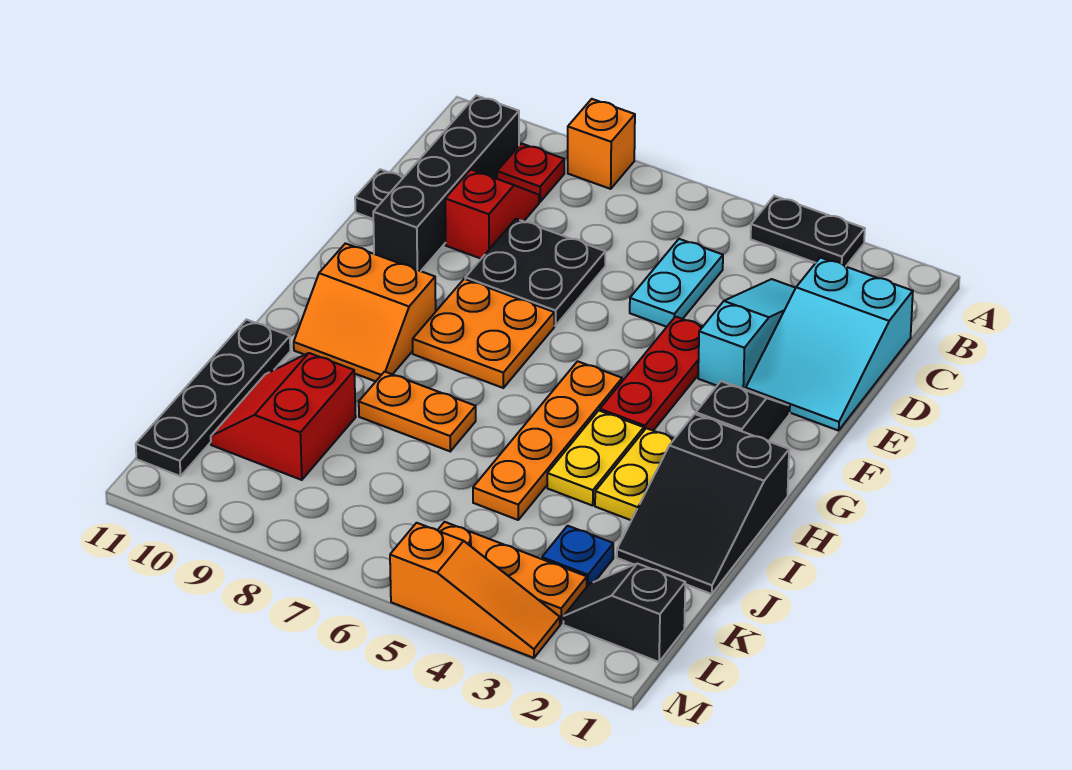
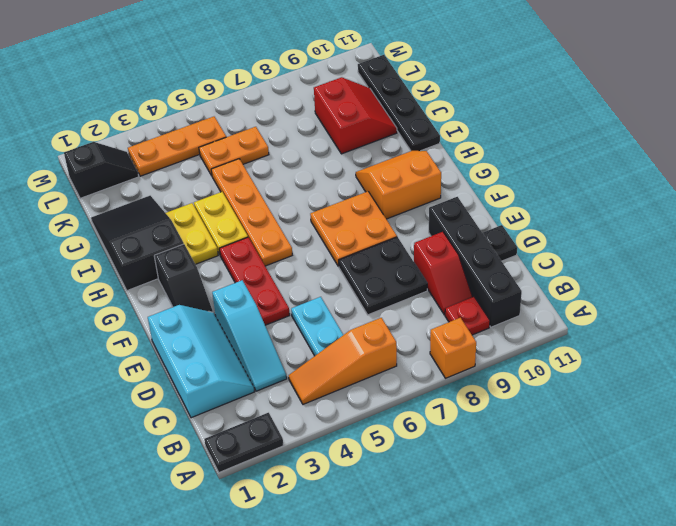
black plate A3:A4 level 1 -> black plate A1:A2 level 1
cyan slope C1:E2 level 1 top C -> cyan slope C1:E2 level 1 top 1
orange plate I7:I8 level 1 -> orange plate K5:K6 level 1
blue plate K3 level 1 -> none
orange slope M3:M5 level 1 top 5 -> orange slope B4:B6 level 1 top 6

